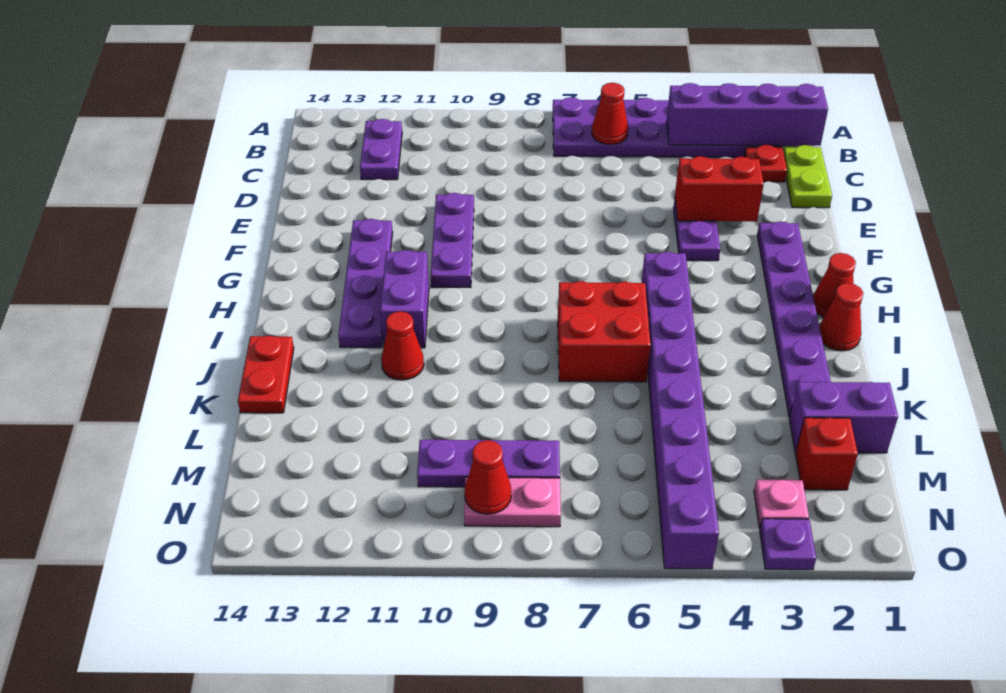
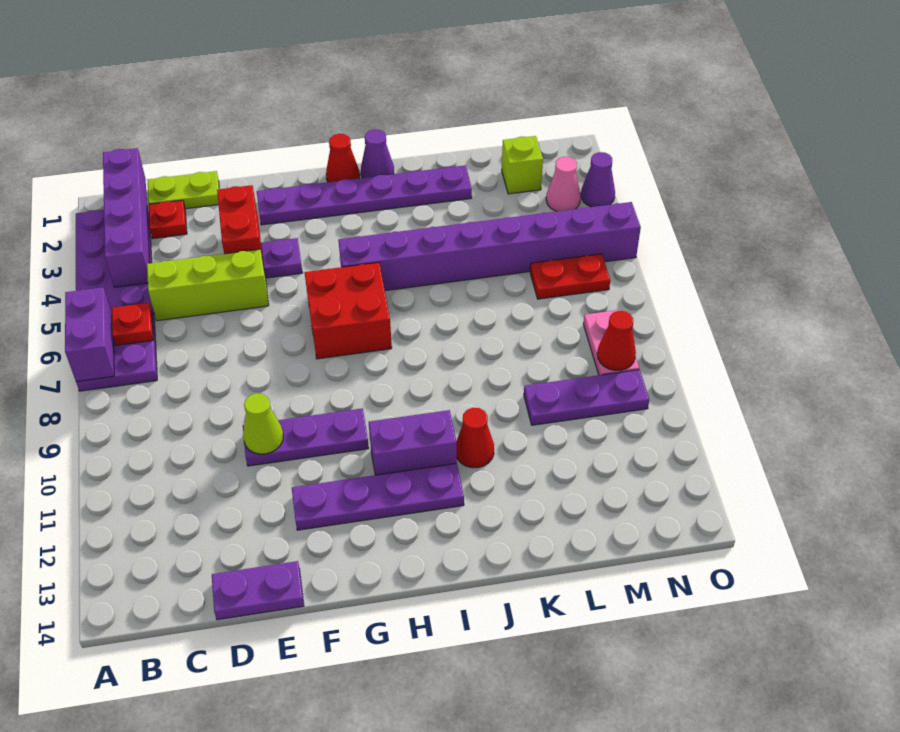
red cone B6 level 2 -> red plate B6 level 2
purple plate B12:C12 level 1 -> purple plate D14:E14 level 1
none -> lime brick C5:E5 level 1
none -> lime cone E10 level 2
red cone I1 level 1 -> purple cone I1 level 1
red brick I6:J7 level 1 -> red brick G6:H7 level 1
red plate J14:K14 level 1 -> red plate M6:N6 level 1
purple brick L1:L2 level 1 -> purple brick A6:A7 level 2
red brick M2 level 1 -> lime brick M2 level 1
purple plate M8:M10 level 1 -> purple plate L10:N10 level 1
pink plate N3 level 1 -> pink cone N3 level 1
purple plate O3 level 1 -> purple cone O3 level 1

